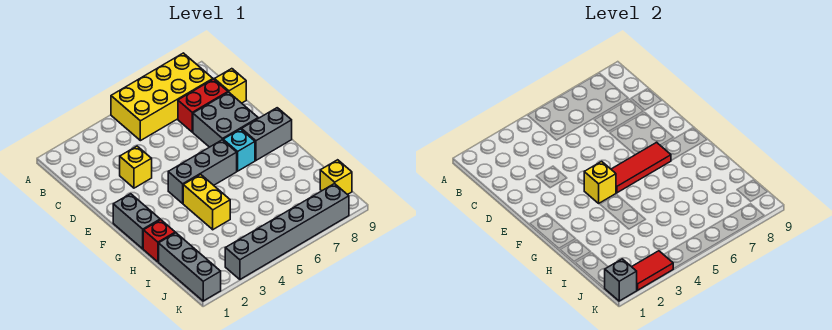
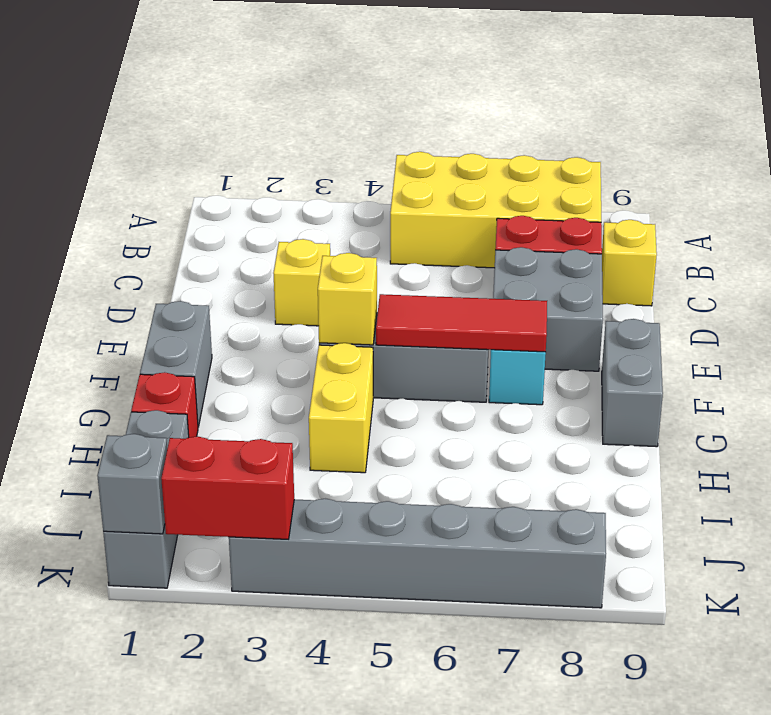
grey brick F8:F9 level 1 -> grey brick F9:G9 level 1
yellow brick J9 level 1 -> none
red tile K2:K3 level 2 -> red brick K2:K3 level 2

